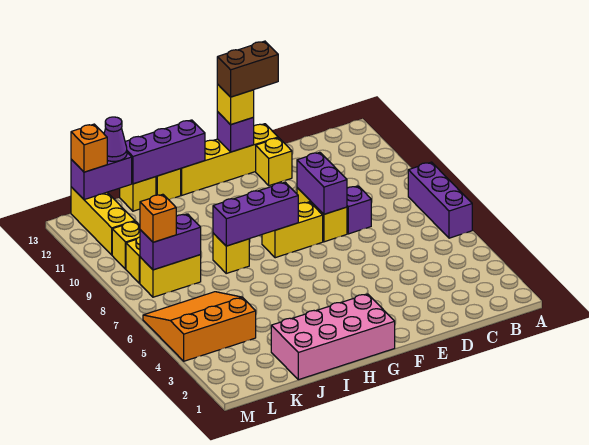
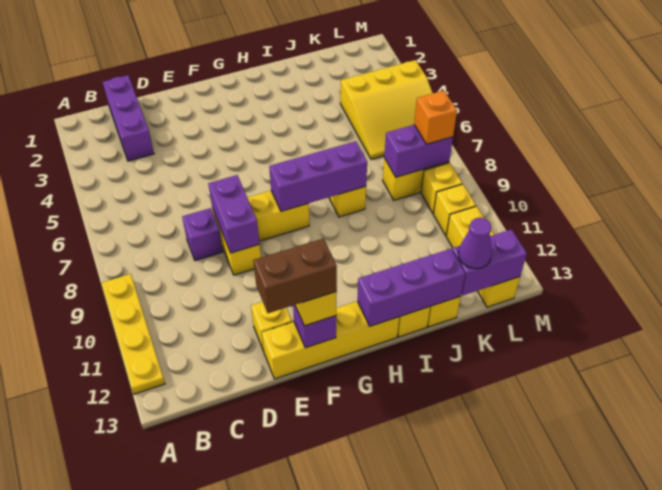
purple brick A6:A8 level 1 -> purple brick C1:C3 level 1
none -> yellow plate A9:A12 level 1
pink brick G1:J2 level 1 -> none
orange slope K4:M6 level 1 top 4 -> yellow slope K4:M6 level 1 top 4
orange brick L13 level 3 -> none

